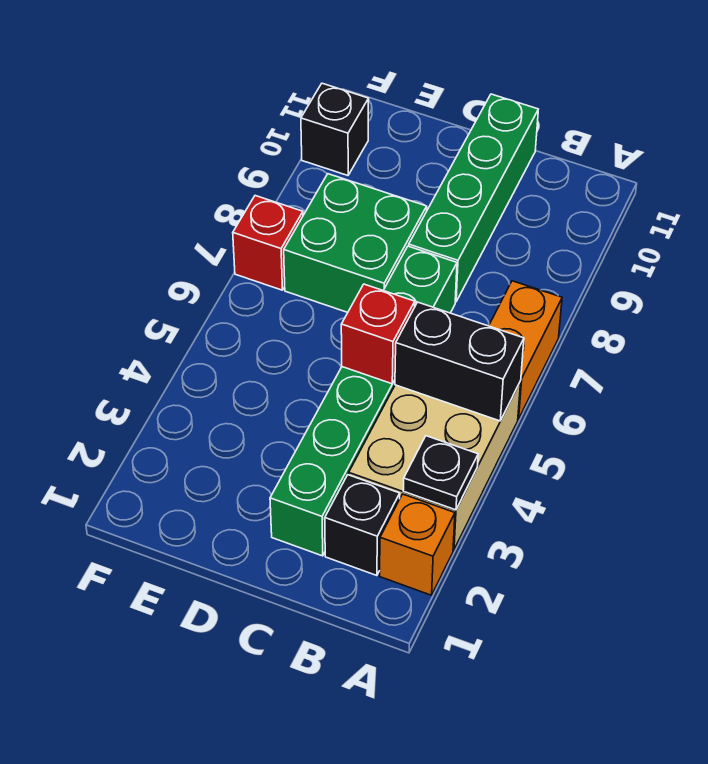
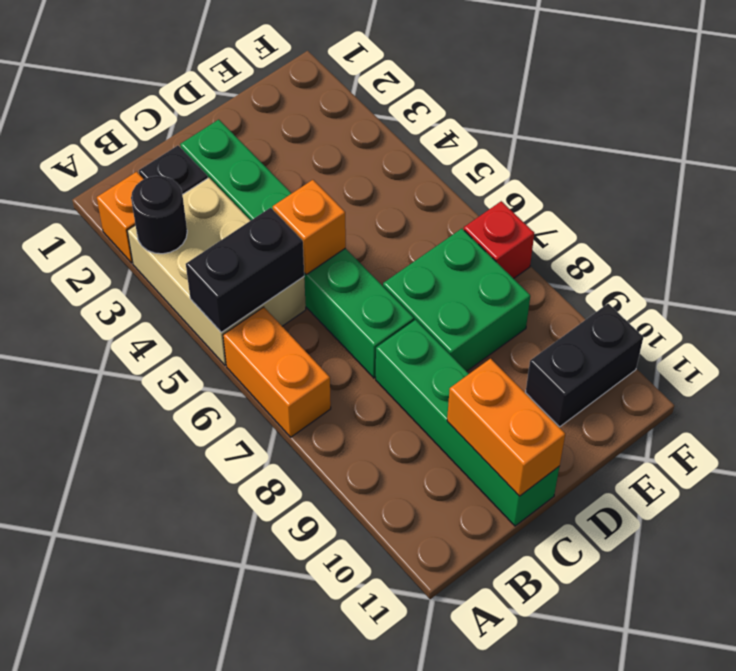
black plate A3 level 2 -> black round brick A3 level 2
red brick C5 level 2 -> orange brick C5 level 2
none -> orange brick C10:C11 level 2
black brick F10 level 1 -> black brick E10:F10 level 1

